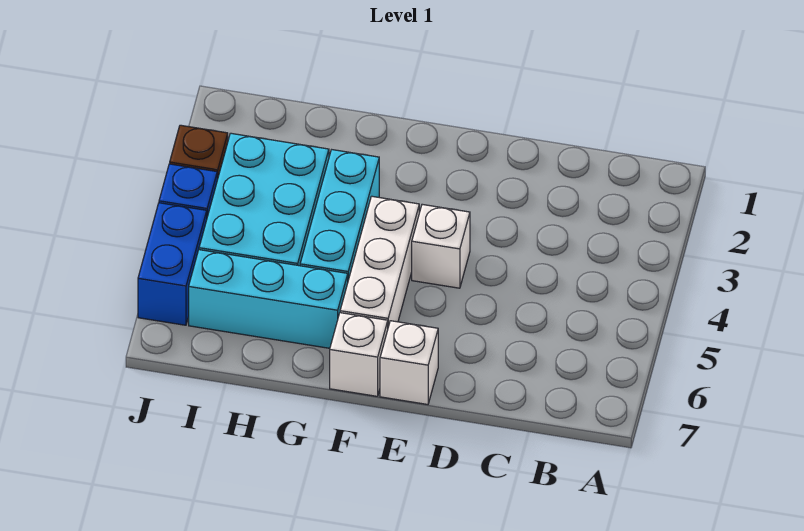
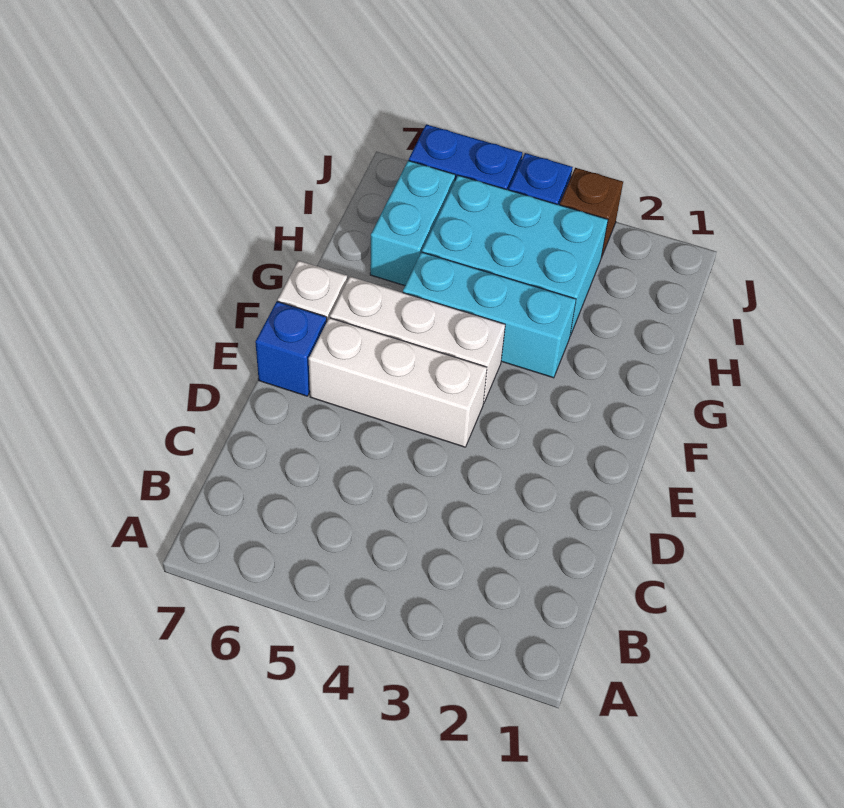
white brick E4 level 1 -> white brick E4:E6 level 1
white brick E7 level 1 -> blue brick E7 level 1
cyan brick G6:I6 level 1 -> cyan brick H6:I6 level 1

